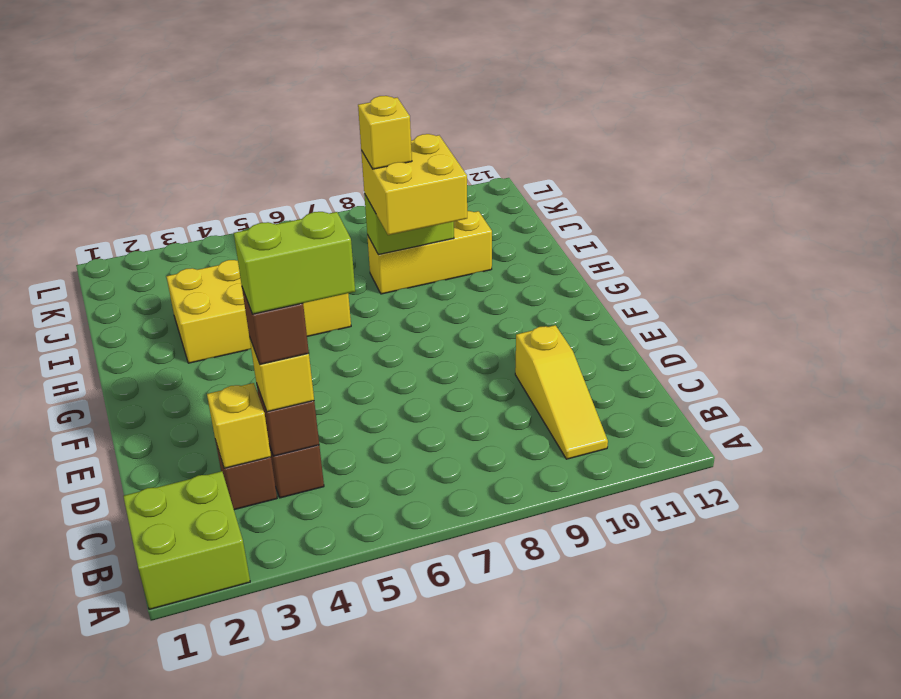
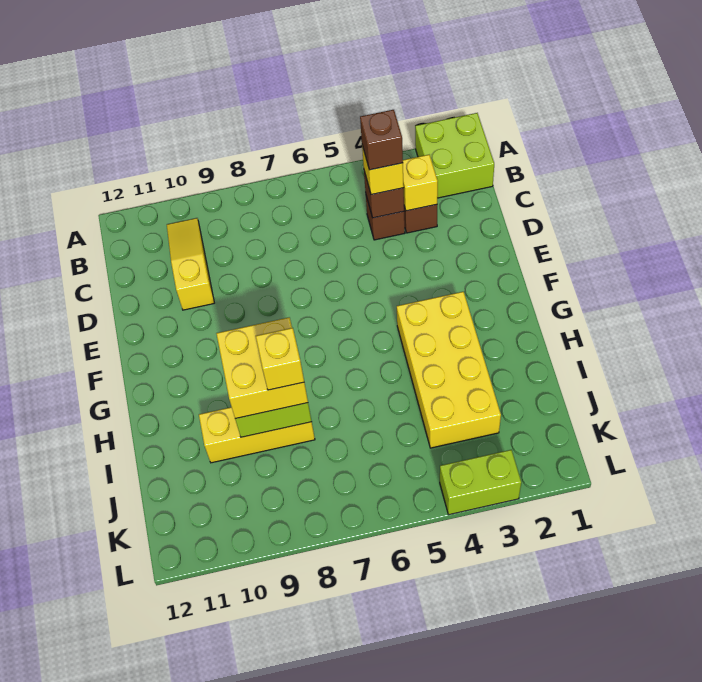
lime brick C4:C5 level 5 -> lime brick L3:L4 level 1
yellow brick H3:I6 level 1 -> yellow brick G3:J4 level 1

